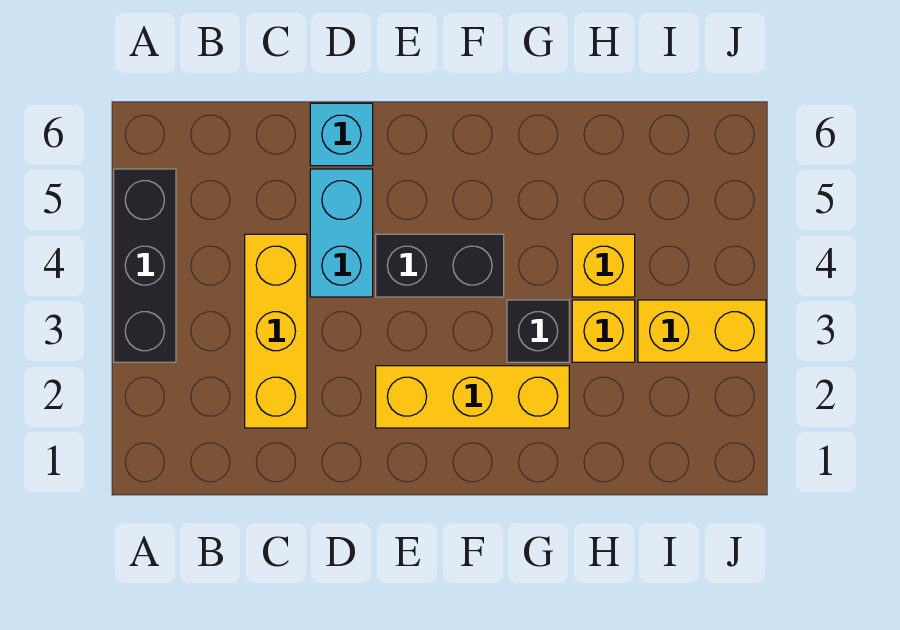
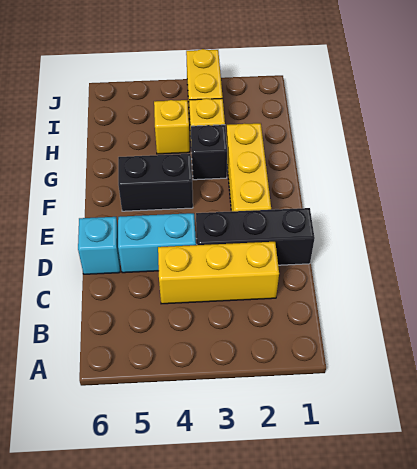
black brick A3:A5 level 1 -> black brick D1:D3 level 1
black brick E4:F4 level 1 -> black brick F4:F5 level 1

